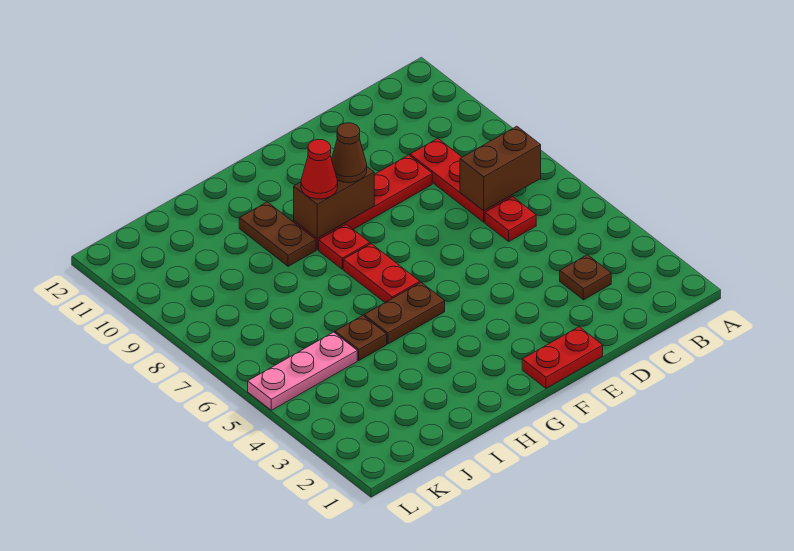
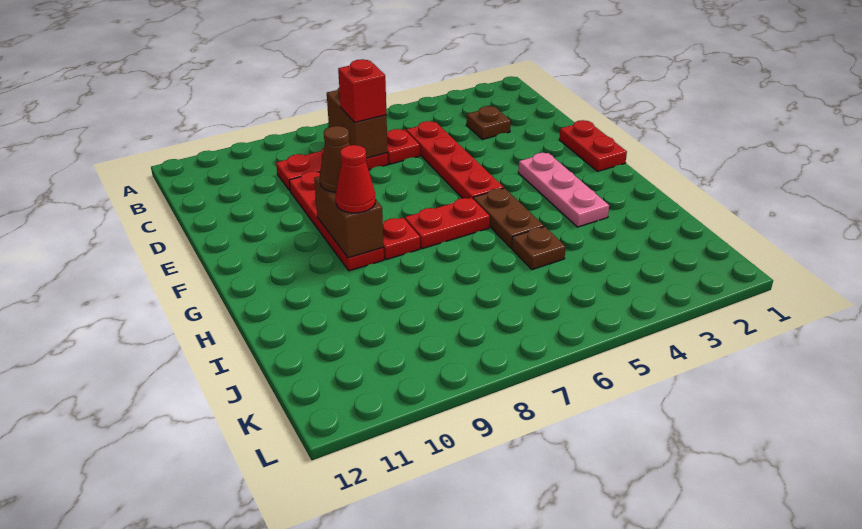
none -> red plate C5:F5 level 1
none -> red brick C7 level 3
brown plate H9:H10 level 1 -> none
pink plate J5:L5 level 1 -> pink plate F3:H3 level 1

